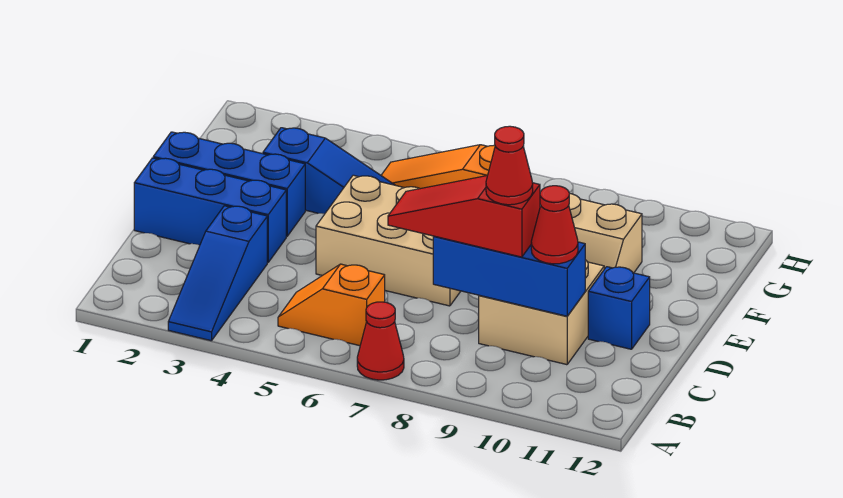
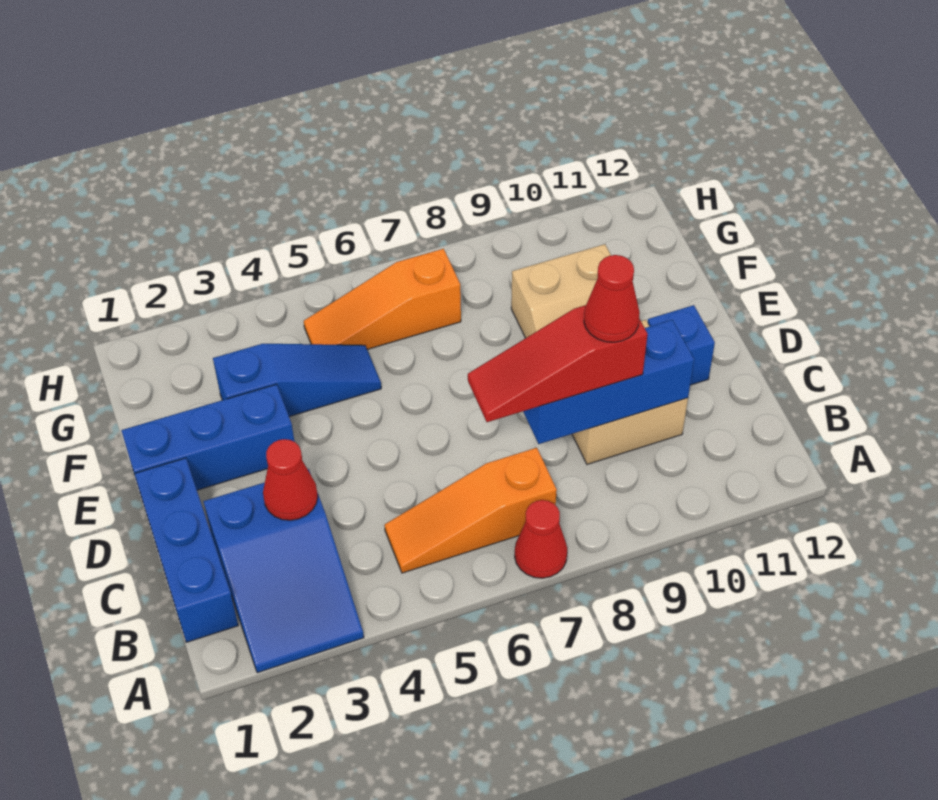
blue slope A3:C3 level 1 top C -> blue slope A2:C3 level 1 top C
orange slope B5:B6 level 1 top 6 -> orange slope B5:B7 level 1 top 7
red cone C10 level 3 -> red cone C3 level 2
blue brick D1:D3 level 1 -> blue brick B1:D1 level 1
tan brick D5:E7 level 1 -> none

